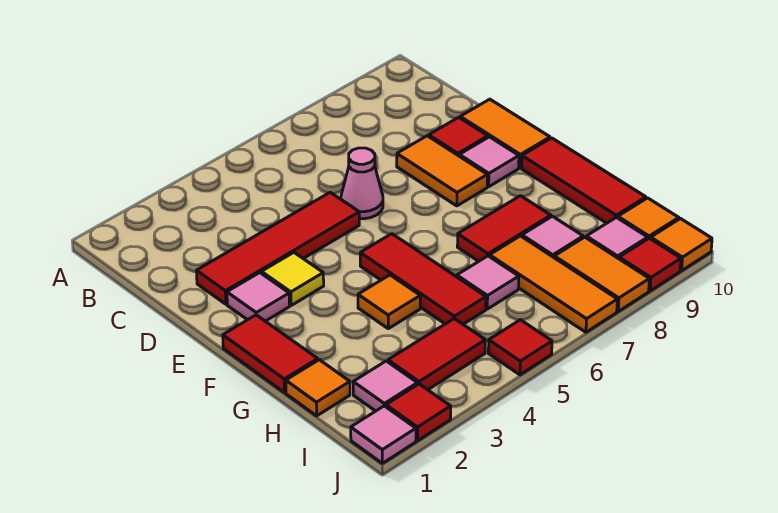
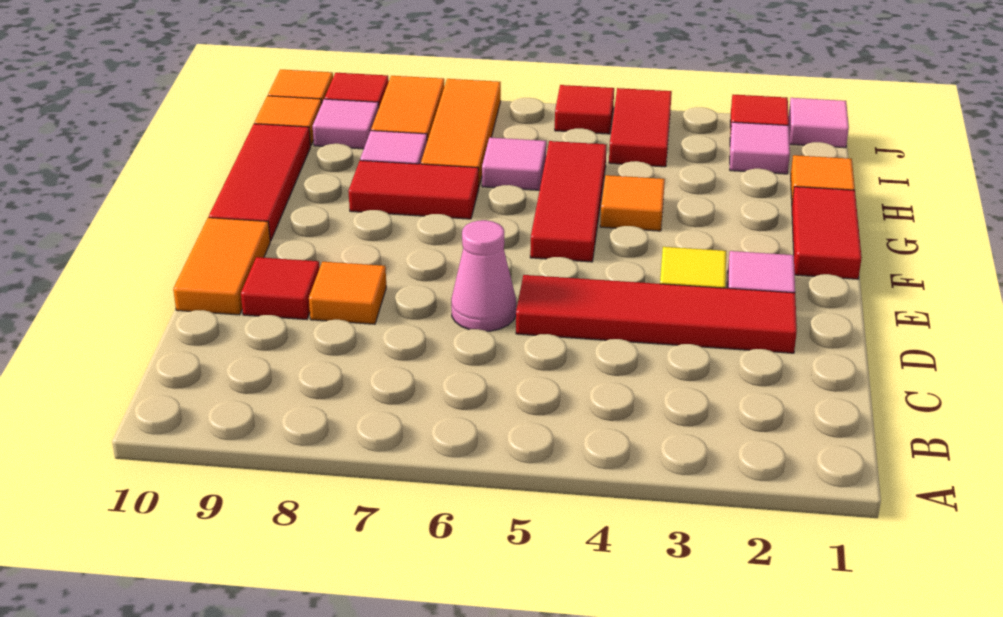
orange tile D8:E8 level 1 -> orange tile D8 level 1
pink tile E9 level 1 -> none
red tile I3:I4 level 1 -> red tile I4:J4 level 1

